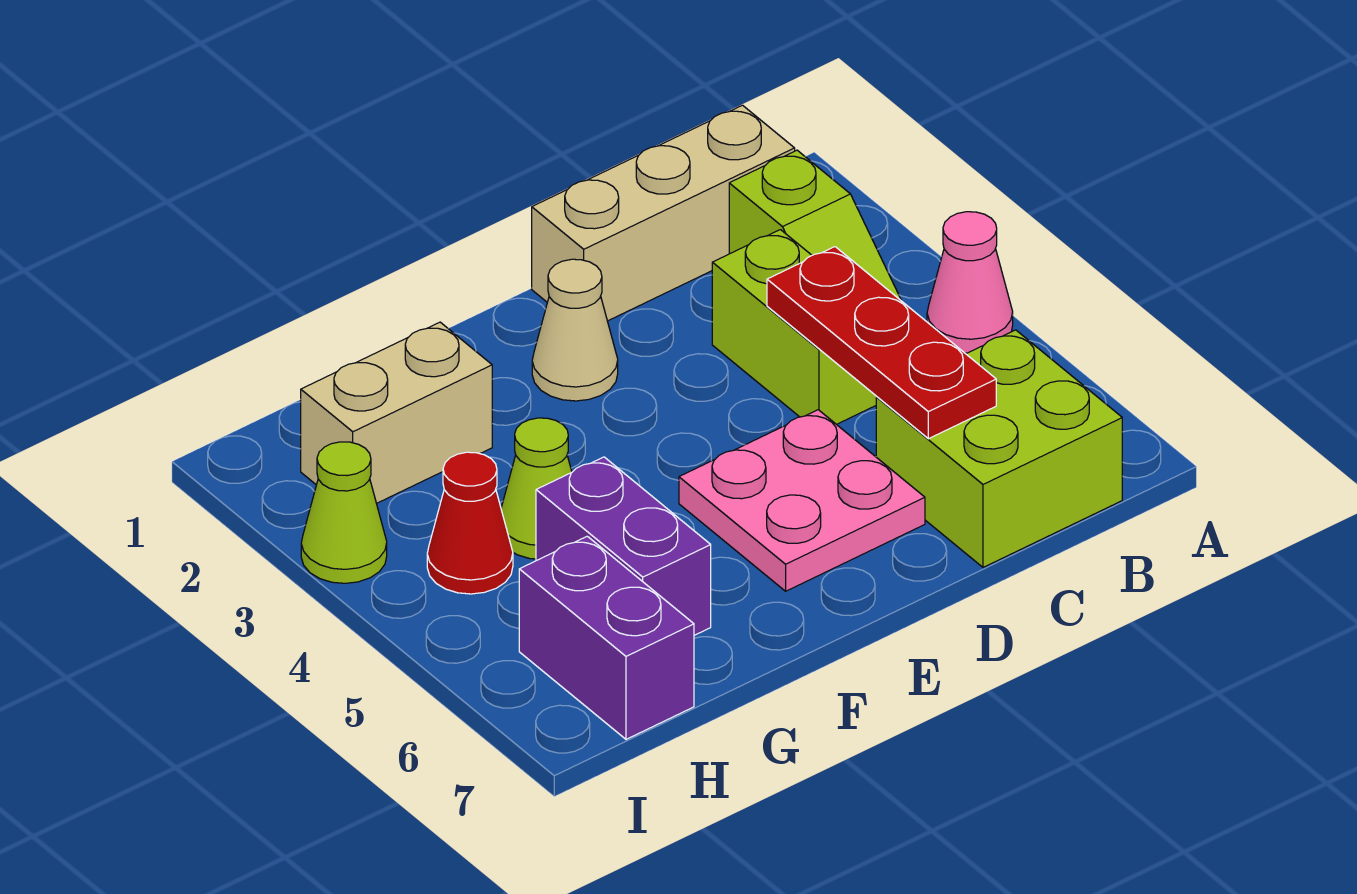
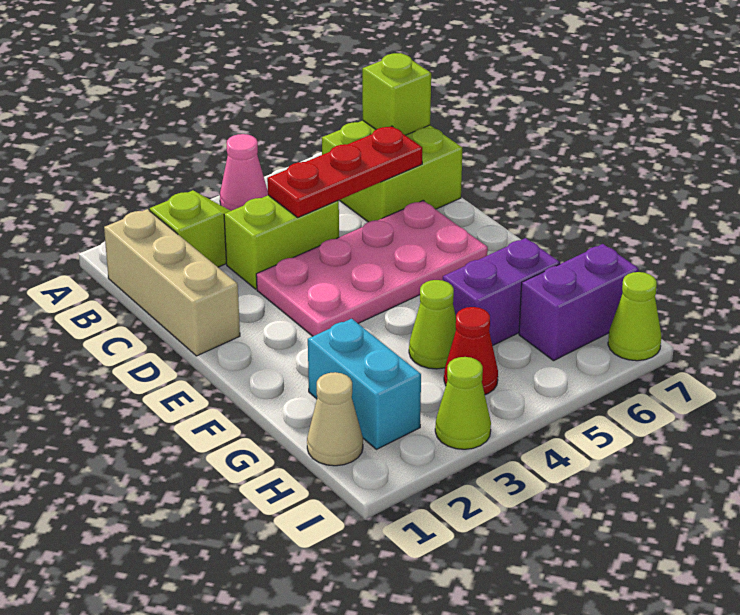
none -> lime brick B7 level 2
pink plate D5:E6 level 1 -> pink plate D3:E6 level 1
tan cone E2 level 1 -> tan cone H1 level 1
tan brick G2:H2 level 1 -> cyan brick G2:H2 level 1
none -> lime cone I7 level 1

